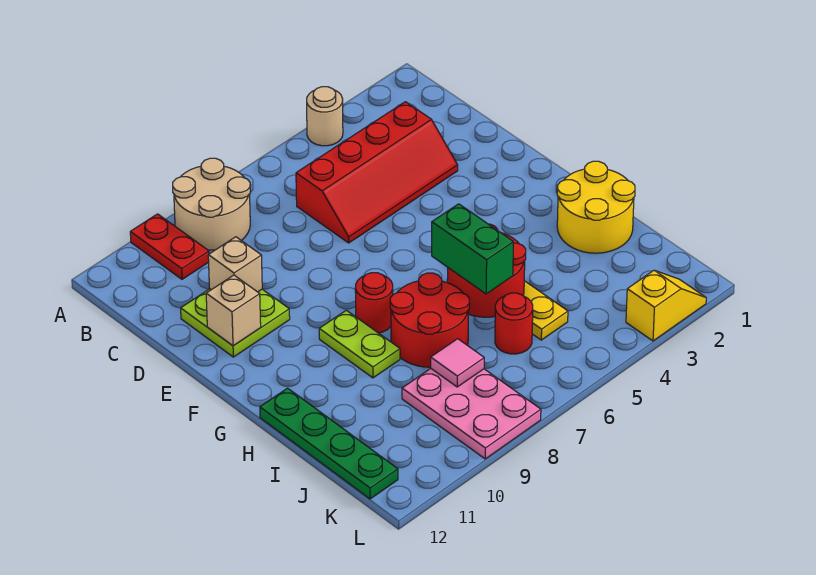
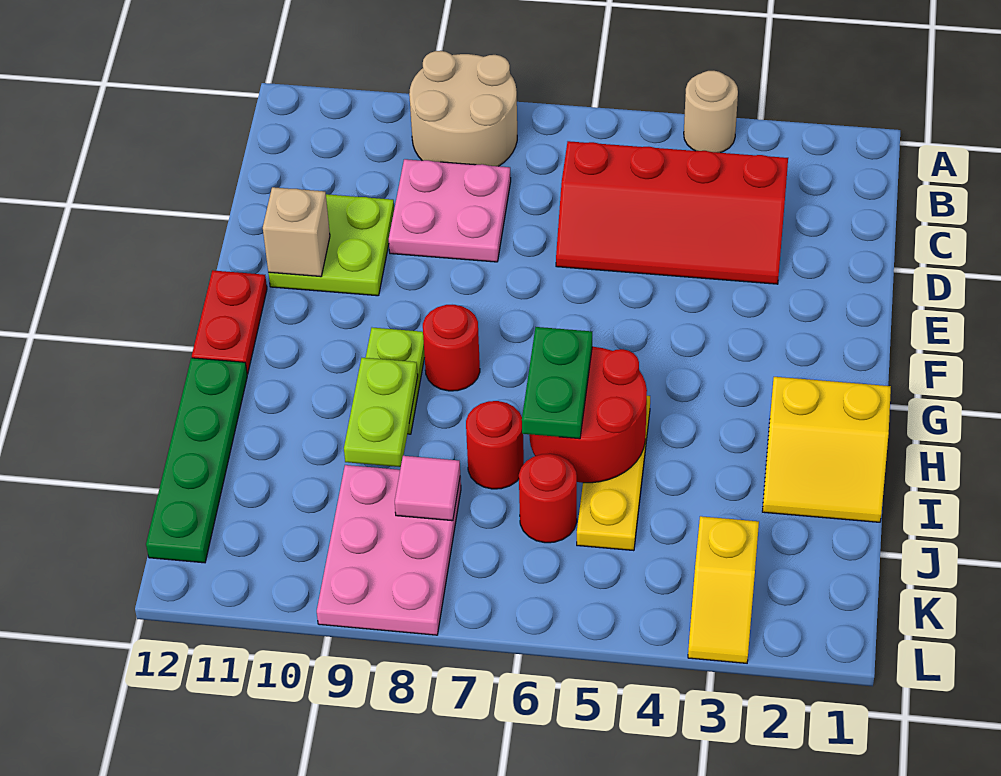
red plate A10:B10 level 1 -> red plate F12:G12 level 1
none -> pink plate C8:D9 level 1
tan brick D10 level 2 -> none
yellow round brick H1:I2 level 1 -> yellow slope H1:I2 level 1 top H
green brick H6:I6 level 3 -> green plate H6:I6 level 3
red round brick H7:I8 level 1 -> red round brick I7 level 1
none -> lime plate H9:I9 level 2
yellow slope L2:L3 level 1 top 3 -> yellow slope K3:L3 level 1 top K

